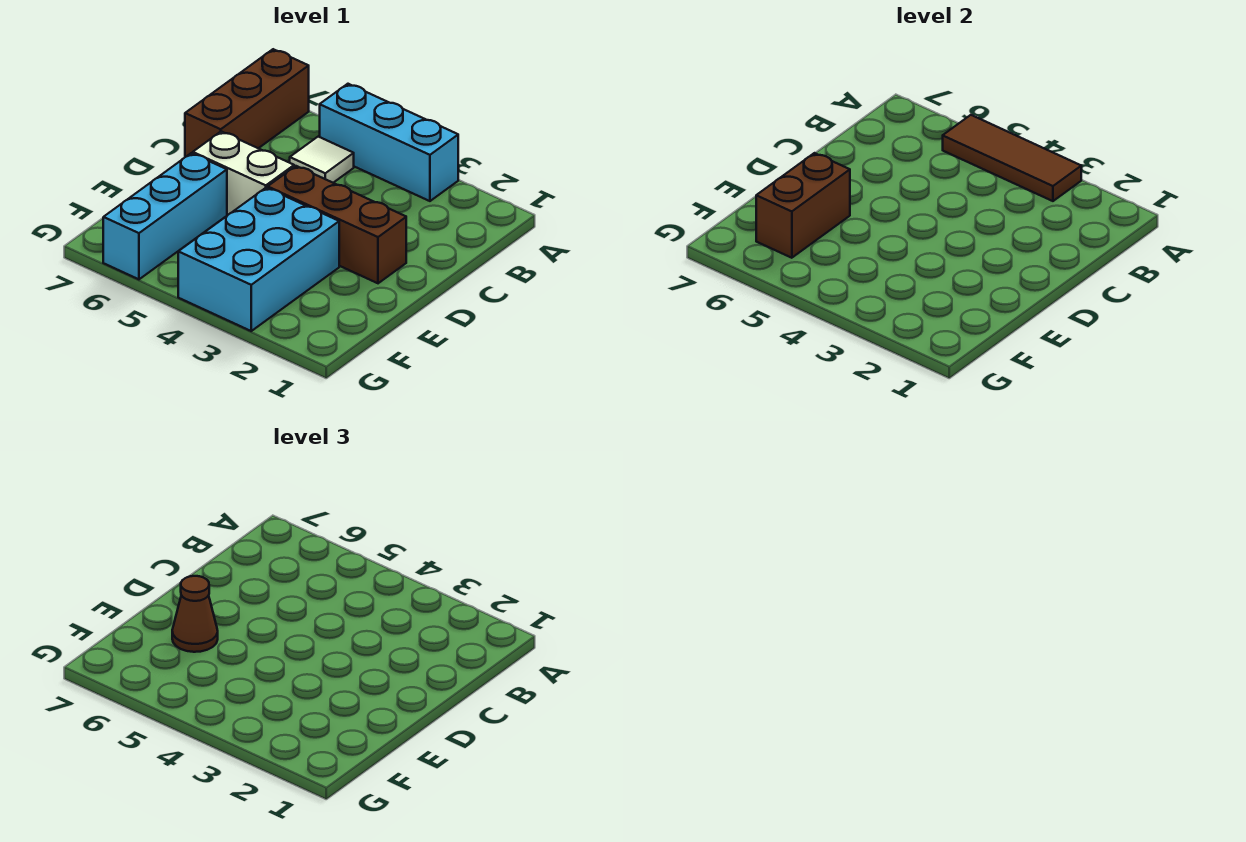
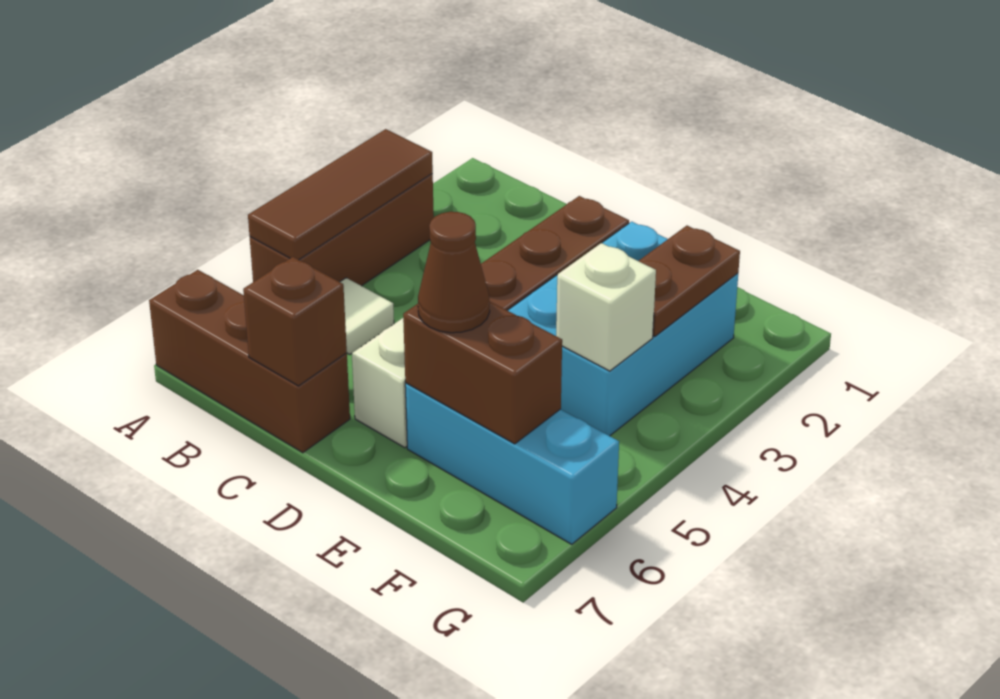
cyan brick A3:A5 level 1 -> brown brick A3:A5 level 1
none -> brown brick C7 level 2
cyan brick E3:G4 level 1 -> cyan brick E2:F4 level 1
none -> brown plate F2:F3 level 2
none -> white brick F4 level 2

